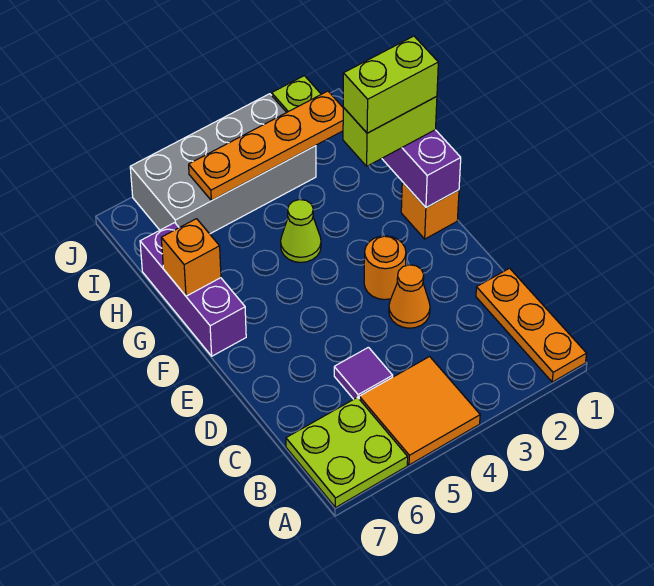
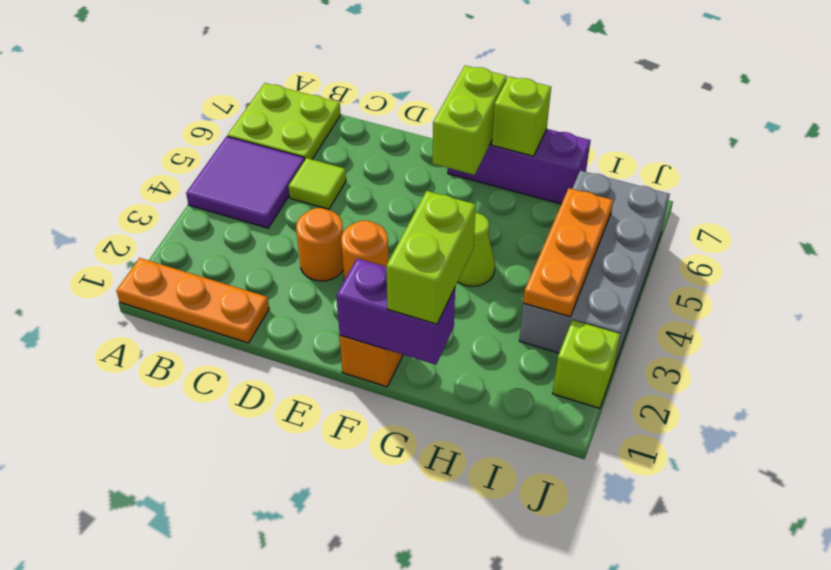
orange tile A4:B5 level 1 -> purple tile A4:B5 level 1
purple tile C5 level 1 -> lime tile C5 level 1
orange cone D3 level 1 -> orange round brick D3 level 1
lime brick G1:G2 level 4 -> lime brick F6:F7 level 2
orange brick G7 level 2 -> lime brick G7 level 2
orange plate I2:I5 level 2 -> orange plate I3:I5 level 2

